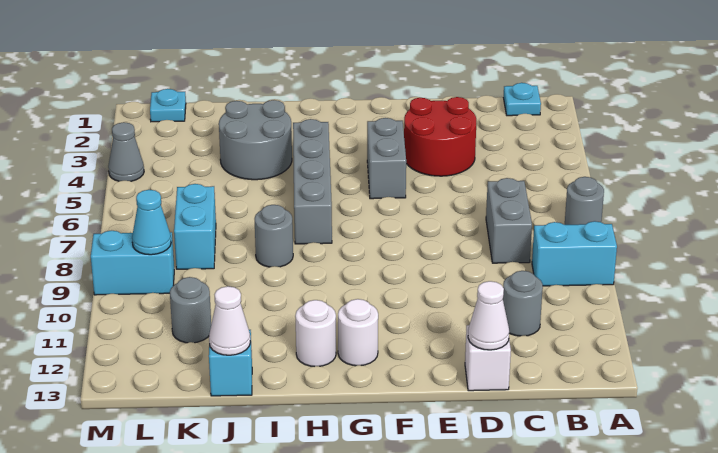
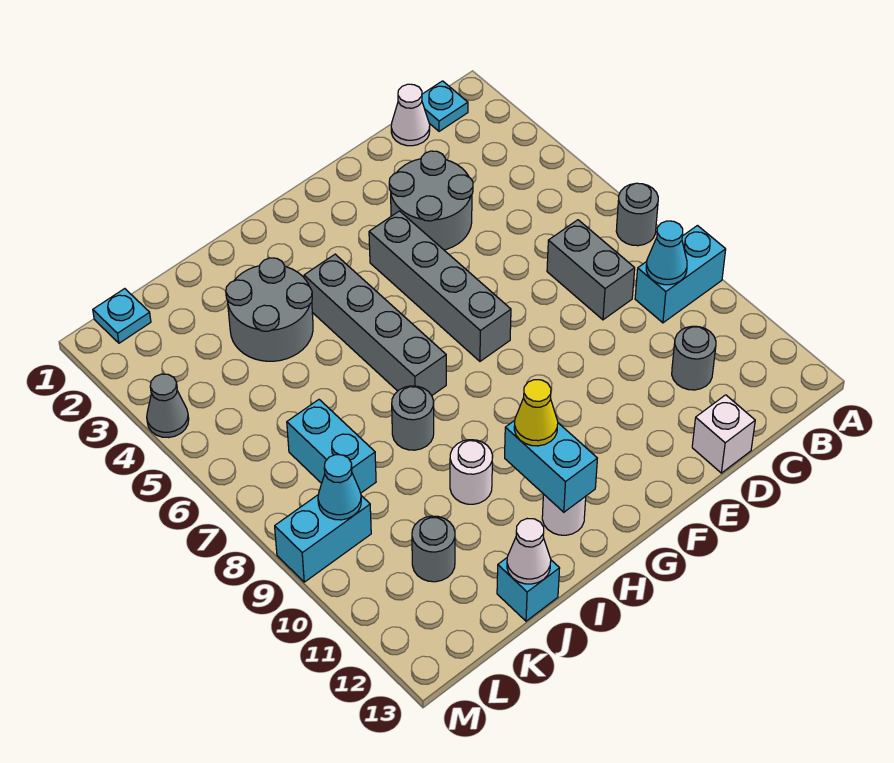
none -> cyan cone B9 level 2
red round brick D3:E4 level 1 -> grey round brick D3:E4 level 1
white cone D13 level 2 -> white cone C1 level 1
grey brick F4:F5 level 1 -> grey brick F4:F7 level 1
white round brick G12 level 1 -> white round brick I10 level 1
none -> cyan brick H11:H12 level 2
none -> yellow cone H11 level 3

